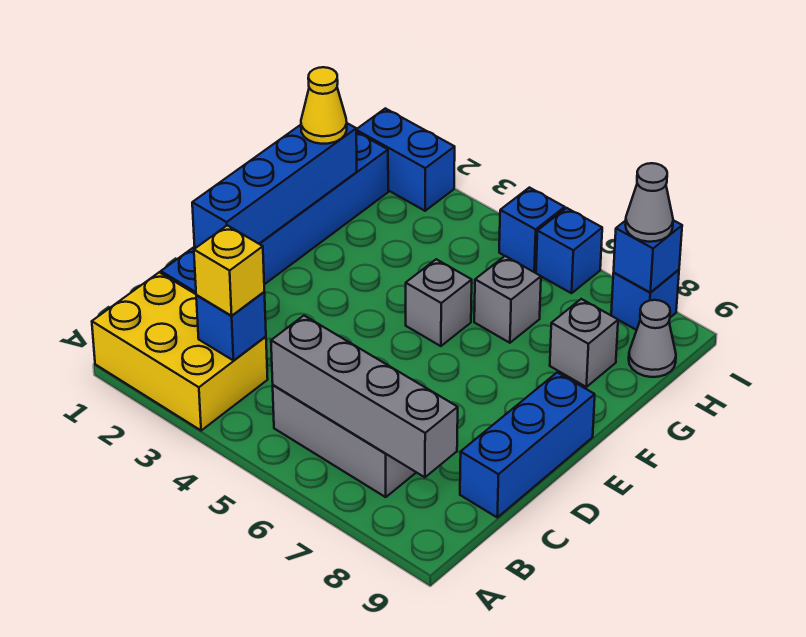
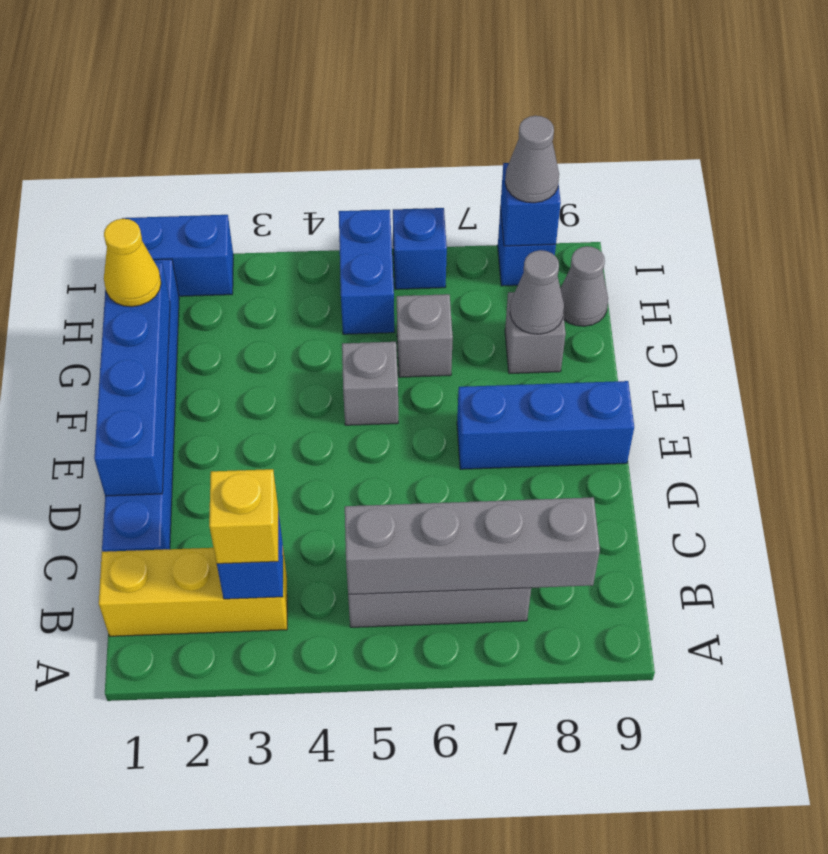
yellow brick A1:B3 level 1 -> yellow brick B1:B3 level 1
blue brick C9:E9 level 1 -> blue brick E7:E9 level 1
none -> grey cone G8 level 2
blue brick I5 level 1 -> blue brick H5:I5 level 1

